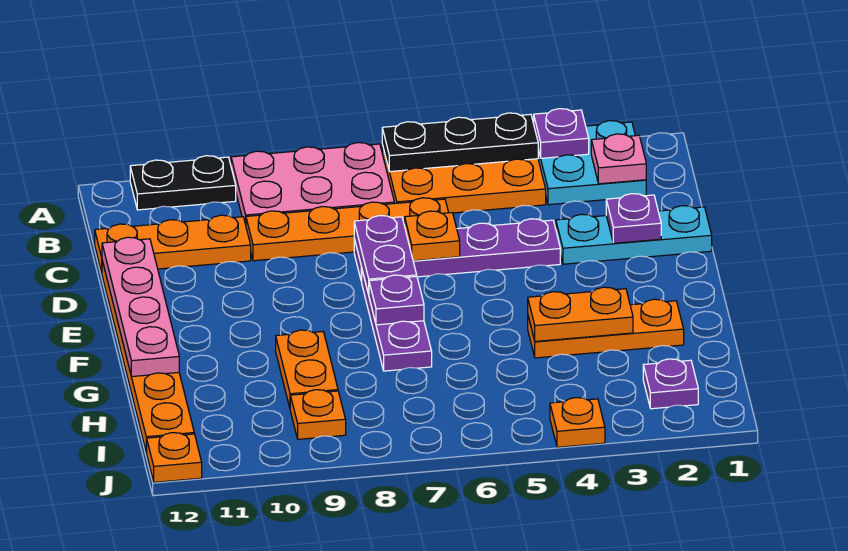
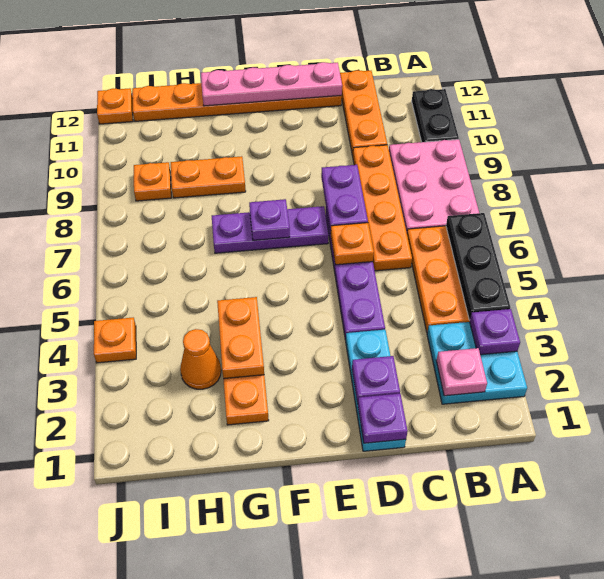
purple plate D7:E7 level 2 -> purple plate D7:D8 level 2
none -> orange cone H3 level 1
purple plate I2 level 1 -> purple plate D1 level 2

